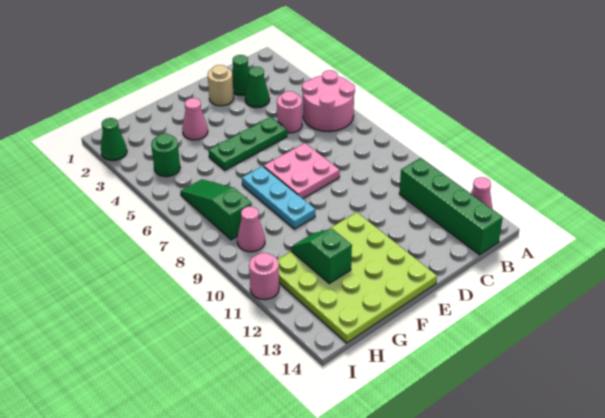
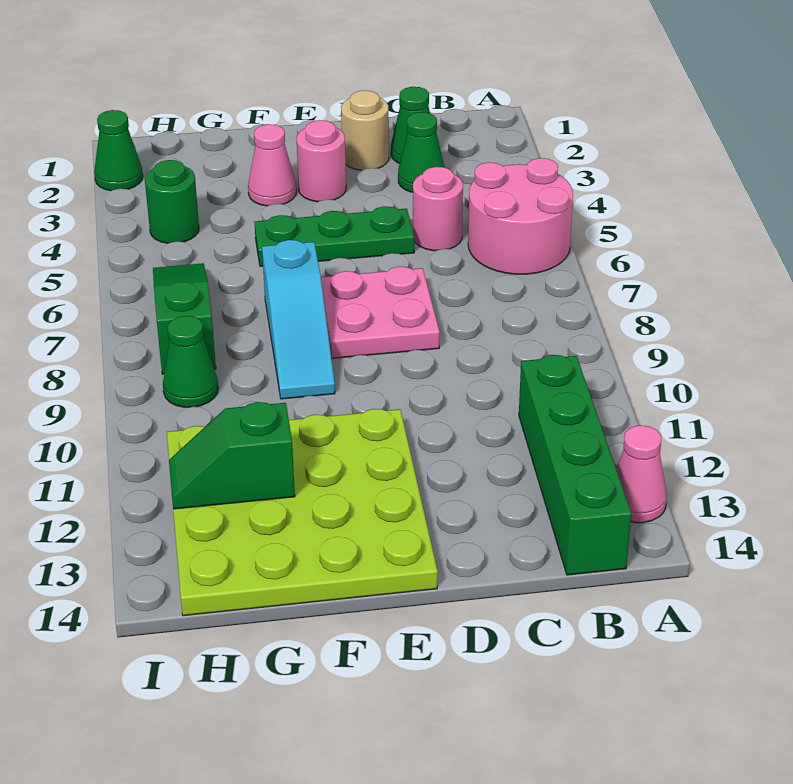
cyan plate F7:F9 level 1 -> cyan slope F7:F9 level 1 top 7
green slope G11:G12 level 2 top 12 -> green slope G12:H12 level 2 top G
pink cone H9 level 1 -> green cone H9 level 1
pink round brick I11 level 1 -> pink round brick E3 level 1

